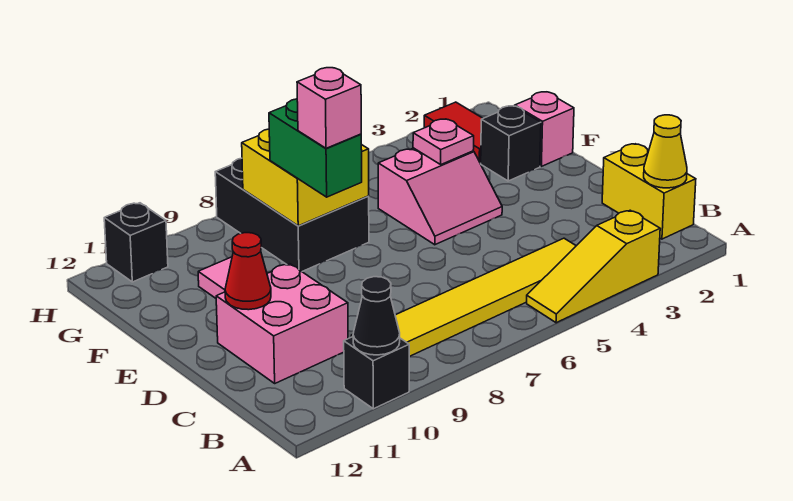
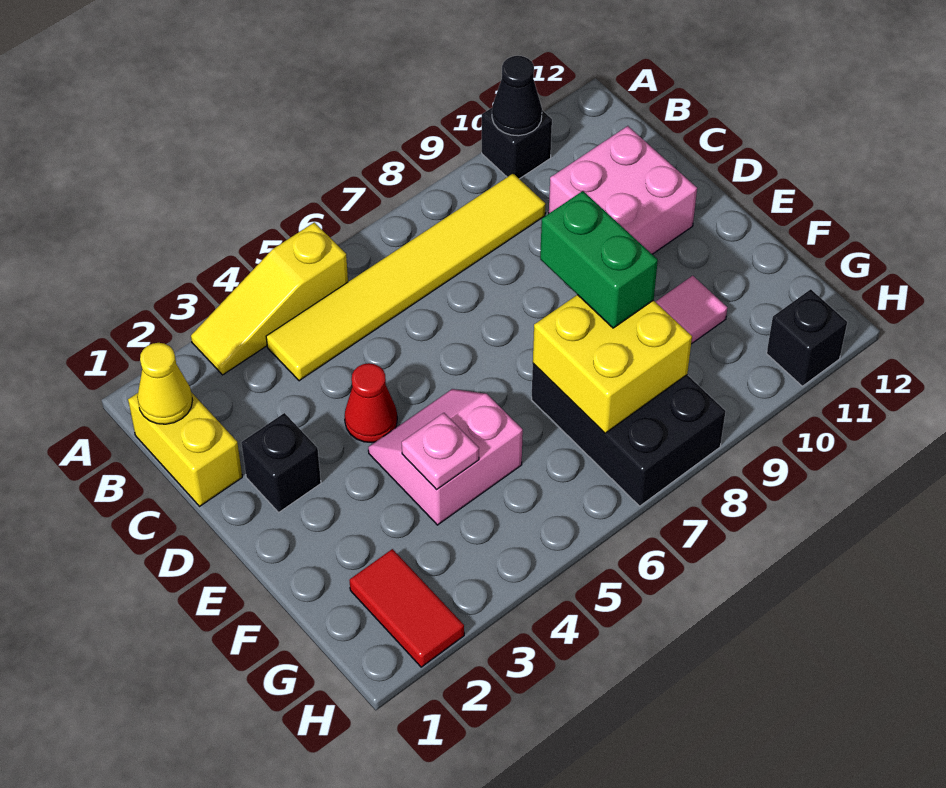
yellow slope A3:A5 level 1 top 3 -> yellow slope A3:A5 level 1 top 5
red cone D11 level 2 -> red cone D4 level 1
pink brick E8 level 4 -> none
pink brick F1 level 1 -> none
black brick F2 level 1 -> black brick D2 level 1

